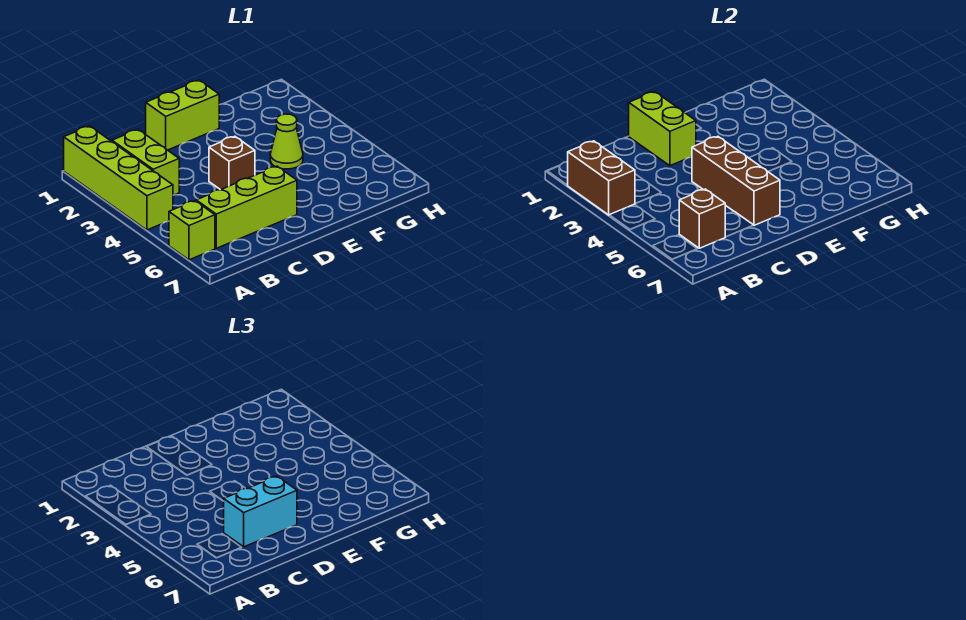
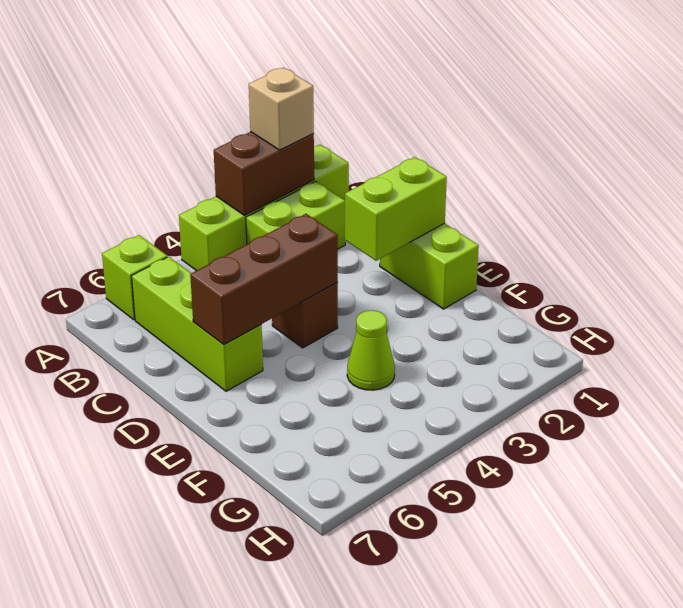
none -> tan brick A2 level 3
brown brick B6 level 2 -> none
cyan brick C6:D6 level 3 -> none

